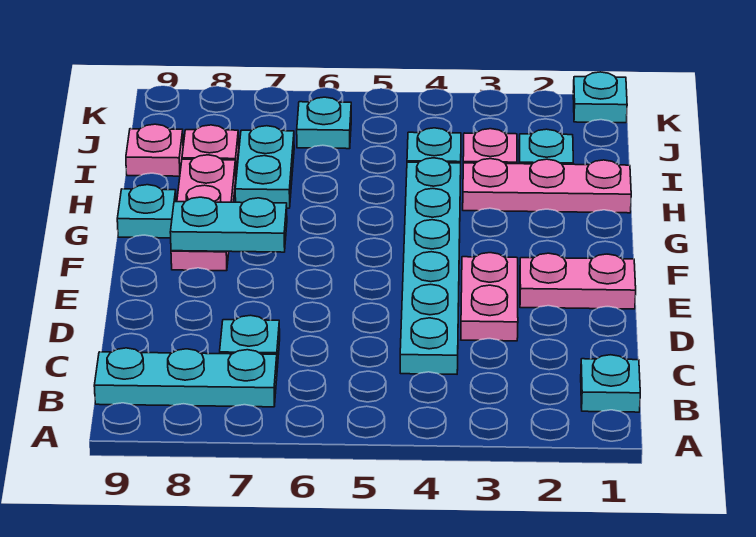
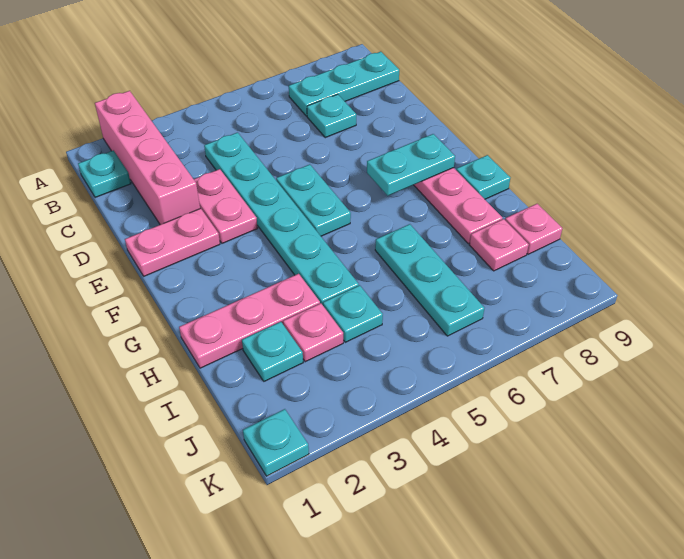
none -> pink brick A2:D2 level 1
cyan plate H7:I7 level 1 -> cyan plate E5:F5 level 1
cyan plate J6 level 1 -> cyan plate H6:J6 level 1

